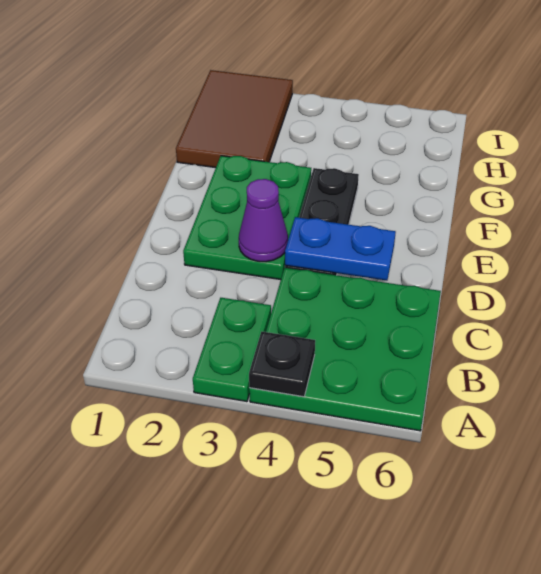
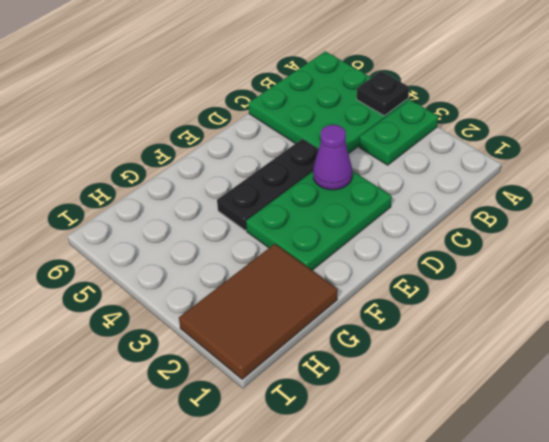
blue plate D4:D5 level 2 -> none

